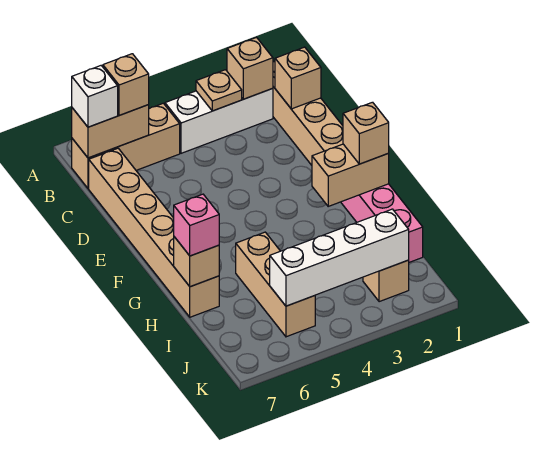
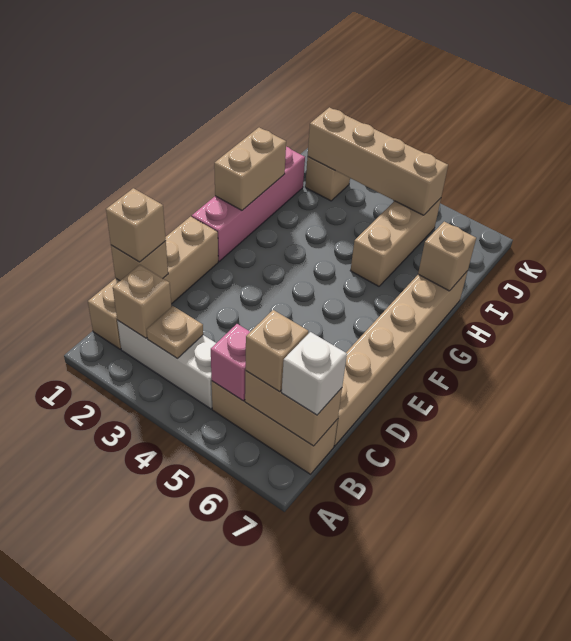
tan brick G1:G2 level 2 -> tan brick G1:H1 level 2
tan brick G1 level 3 -> tan brick C1 level 3
pink brick H7 level 3 -> pink brick B5 level 2
white brick J2:J5 level 2 -> tan brick J2:J5 level 2

